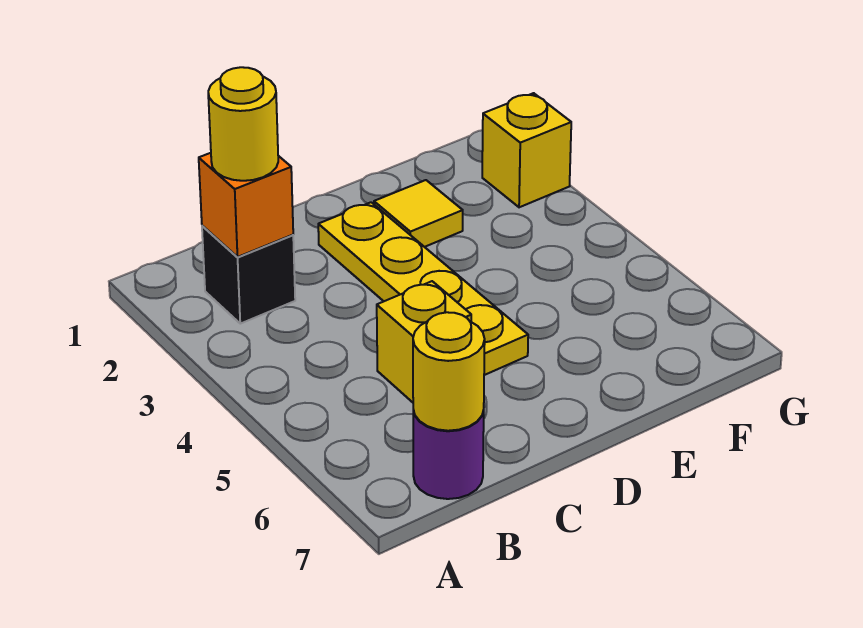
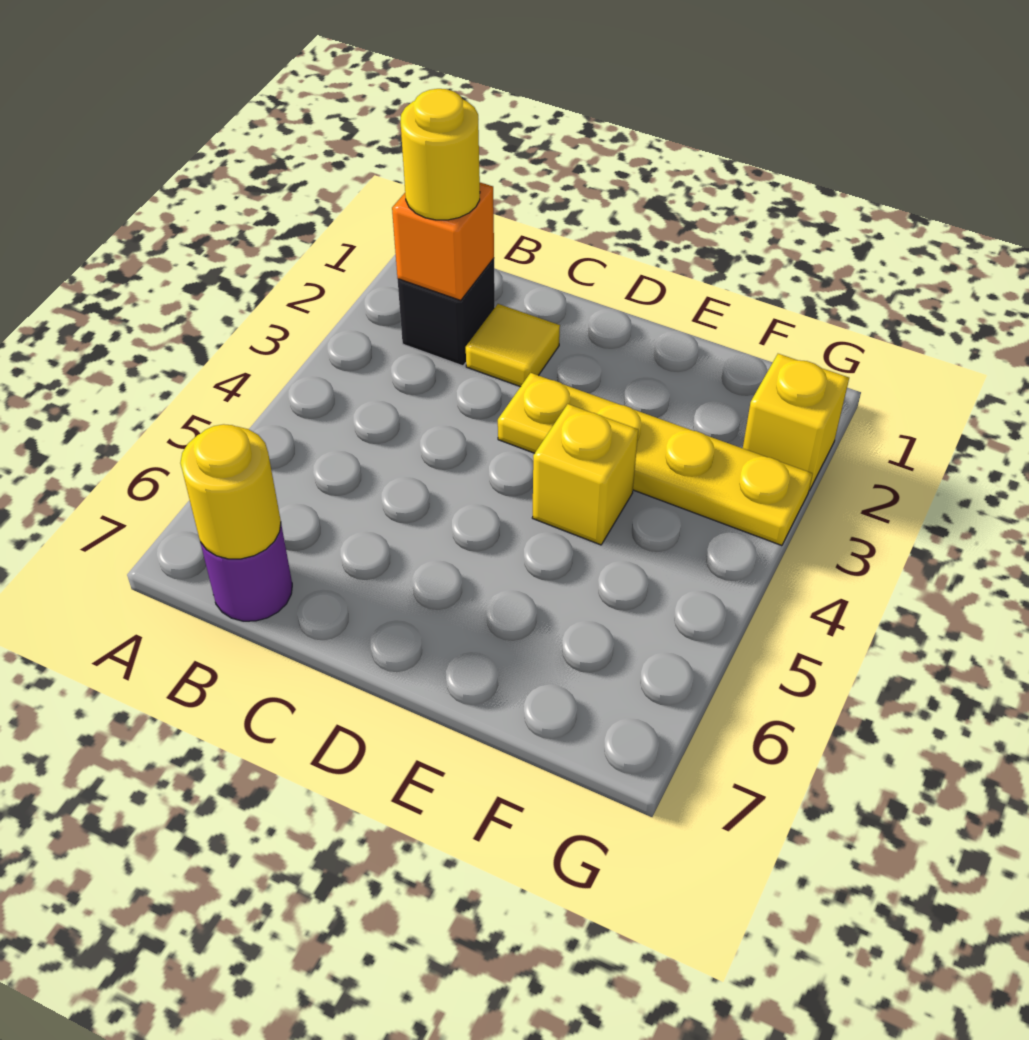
yellow brick C5 level 1 -> yellow brick E4 level 1
yellow plate D2:D5 level 1 -> yellow plate D3:G3 level 1
yellow tile E2 level 1 -> yellow tile C2 level 1

